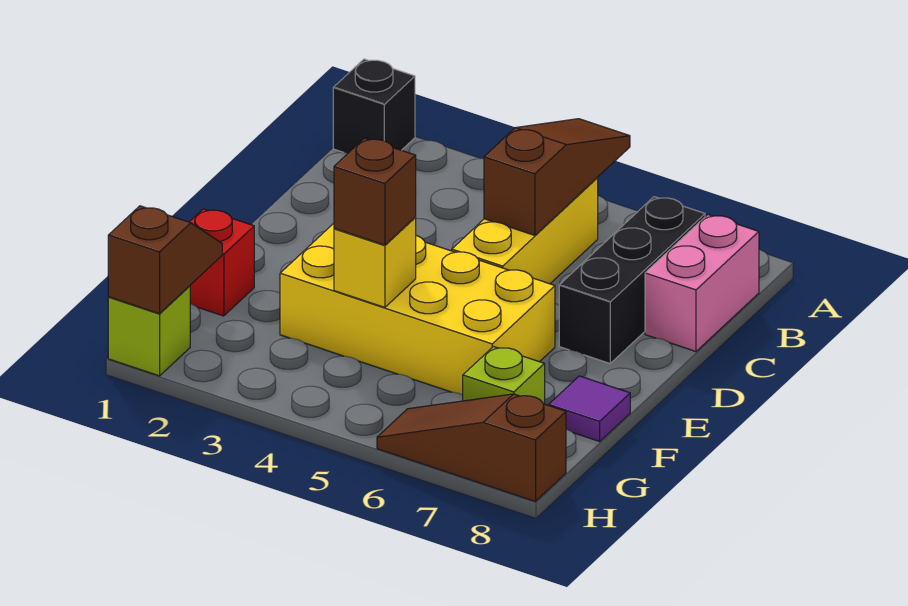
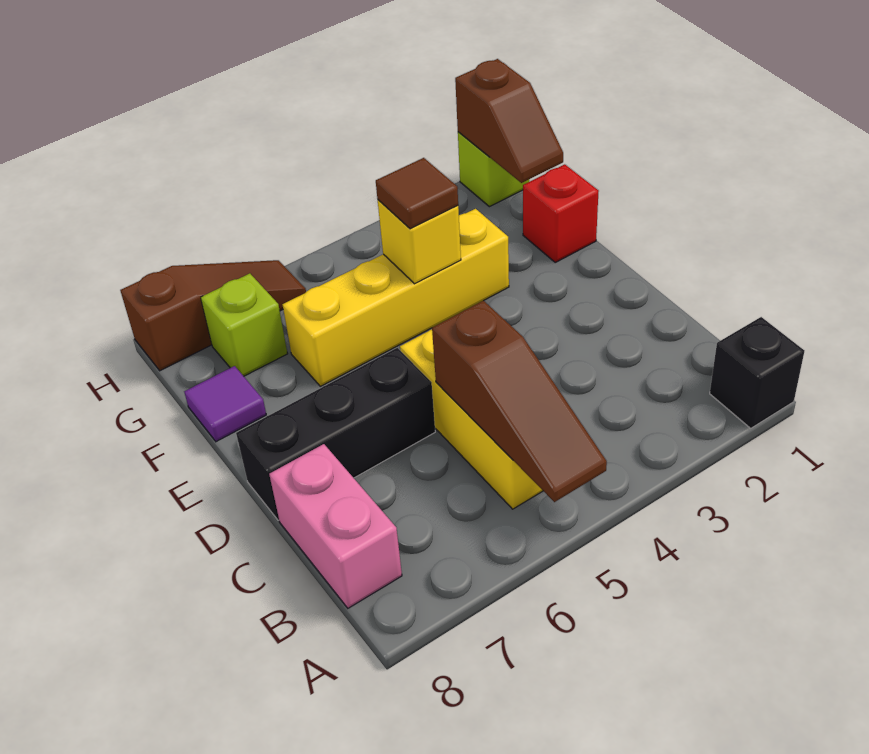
black brick B7:D7 level 1 -> black brick D6:D8 level 1
yellow brick E3:F6 level 1 -> yellow brick F3:F6 level 1
brown brick F4 level 3 -> brown tile F4 level 3

